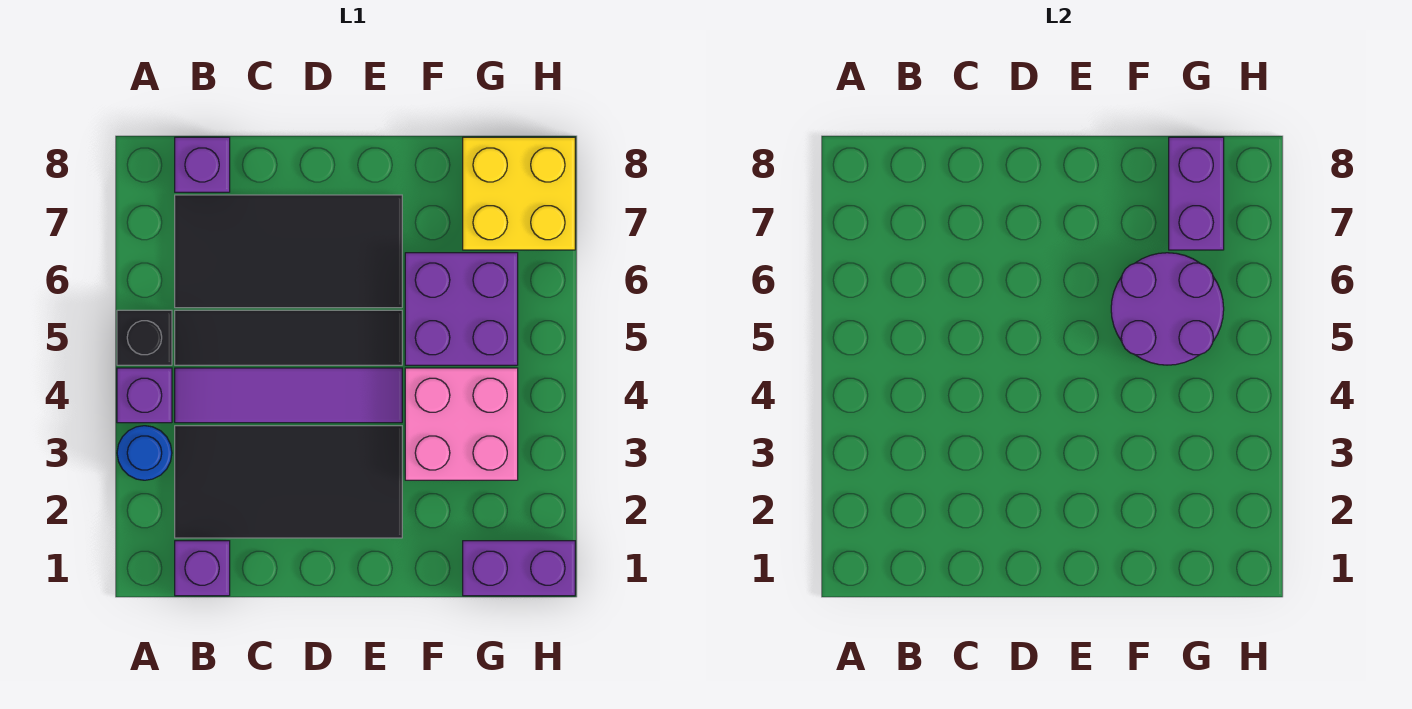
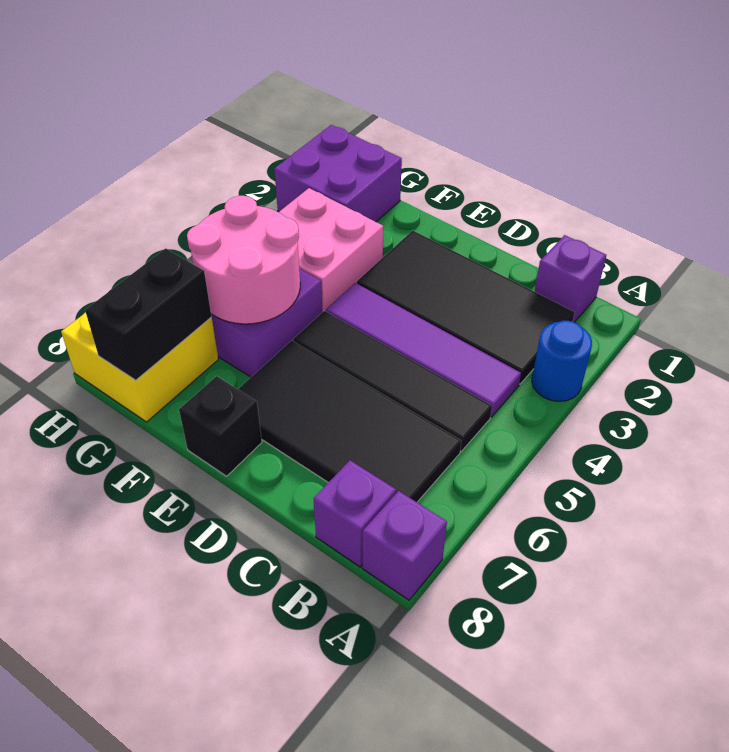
purple brick A4 level 1 -> purple brick A8 level 1
black brick A5 level 1 -> black brick E8 level 1
purple round brick F5:G6 level 2 -> pink round brick F5:G6 level 2
purple brick G1:H1 level 1 -> purple brick G1:H2 level 1
purple brick G7:G8 level 2 -> black brick G7:G8 level 2

